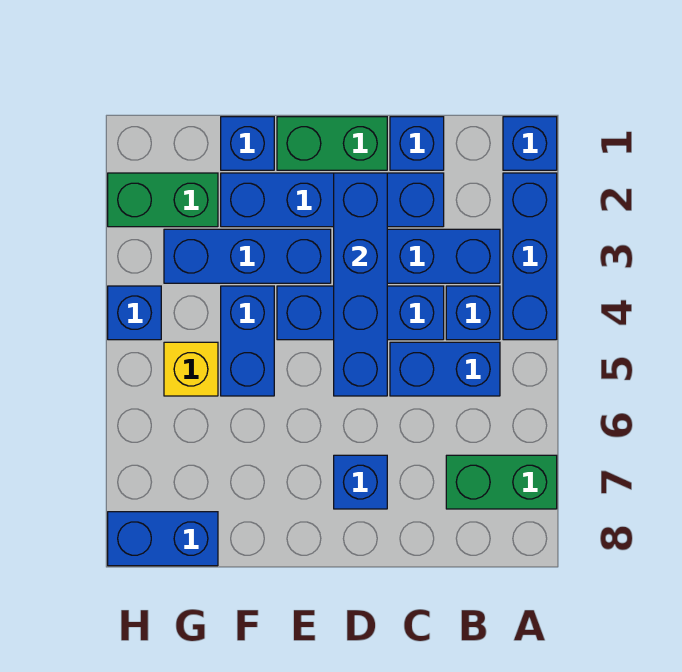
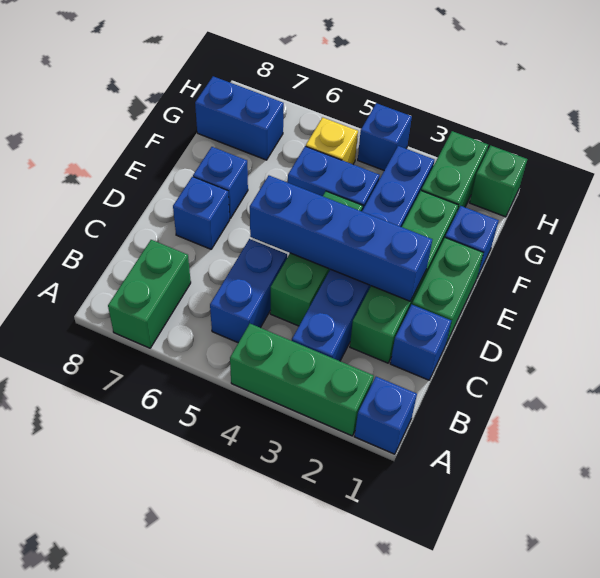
blue brick A2:A4 level 1 -> green brick A2:A4 level 1
blue brick B4 level 1 -> blue brick E7 level 1
blue brick C2:F2 level 1 -> green brick C2:F2 level 1
blue brick C4:E4 level 1 -> green brick C4:E4 level 1
blue brick G8:H8 level 1 -> blue brick G7:G8 level 1
none -> green brick H1 level 1

